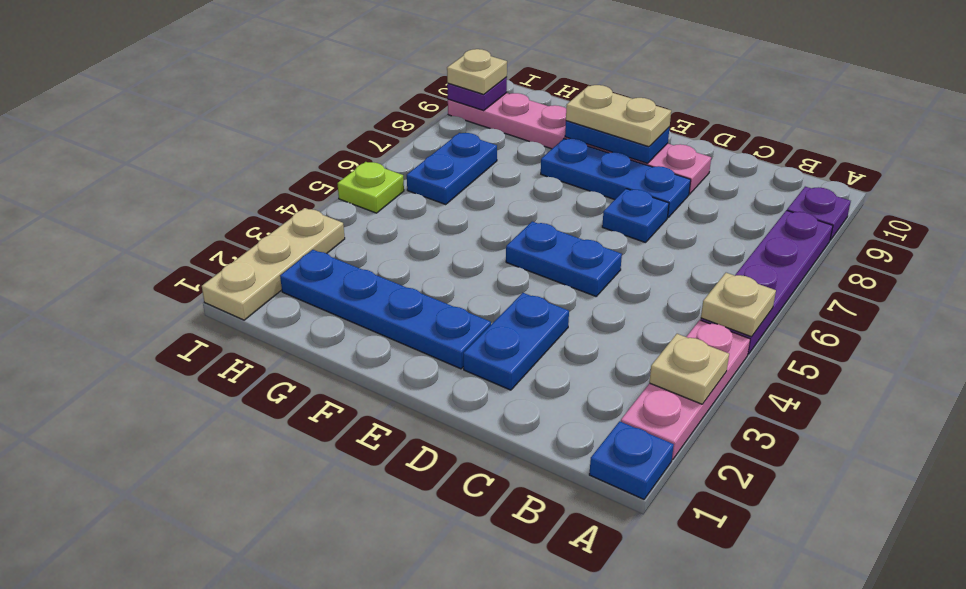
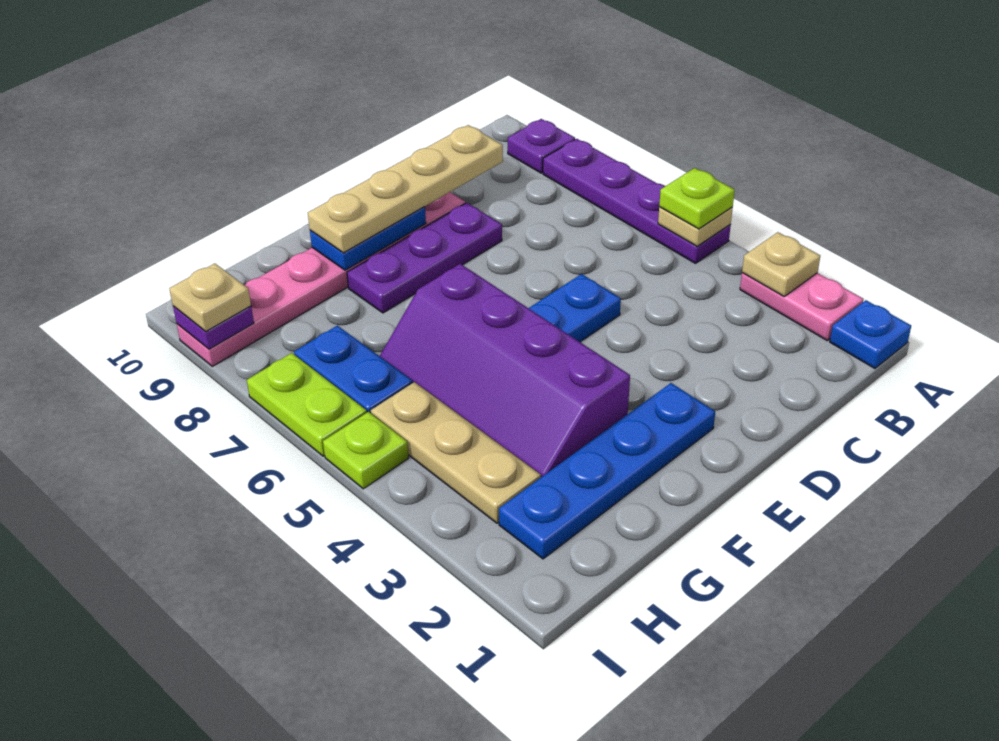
pink plate A2:A4 level 1 -> pink plate A2:A3 level 1
none -> lime plate A5 level 3
blue plate D2:D3 level 1 -> none
blue plate D7 level 1 -> none
blue plate D8:F8 level 1 -> purple plate D8:F8 level 1
tan plate E9:F9 level 3 -> tan plate C9:F9 level 3
none -> purple slope F3:G6 level 1 top F
tan plate I1:I3 level 1 -> tan plate H3:H5 level 1
none -> lime plate I6:I7 level 1

